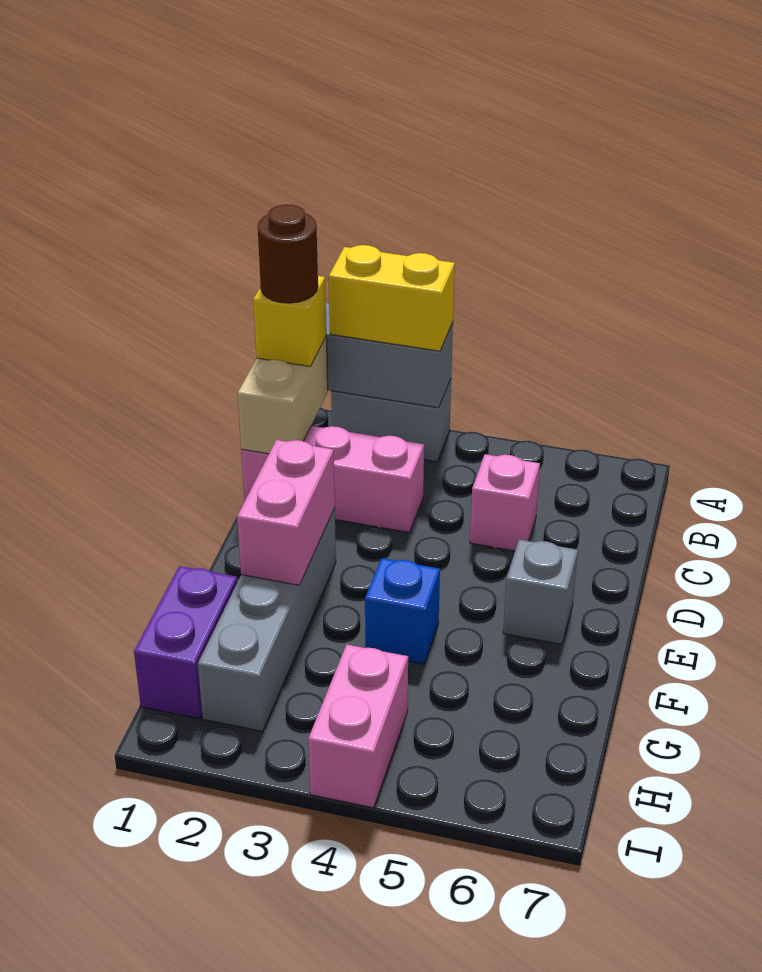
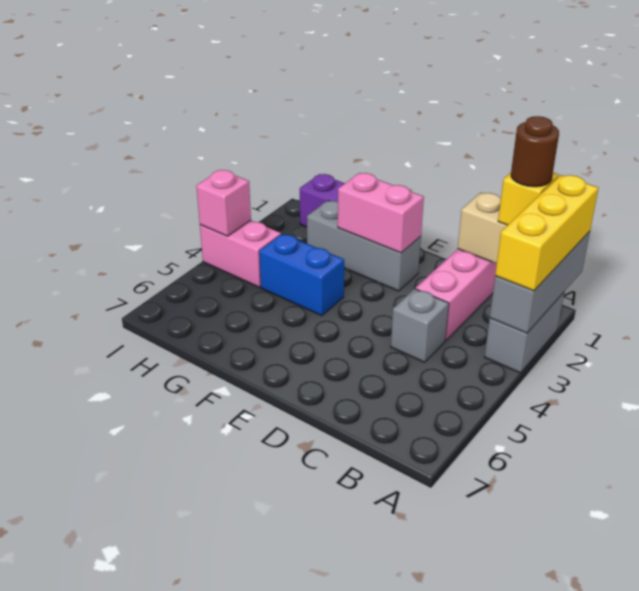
yellow brick A2:A3 level 3 -> yellow brick A1:A3 level 3
pink brick C5 level 1 -> pink brick I4 level 2
grey brick E2:H2 level 1 -> grey brick E2:G2 level 1
grey brick E6 level 1 -> grey brick C4 level 1
blue brick F4 level 1 -> blue brick F4:G4 level 1

